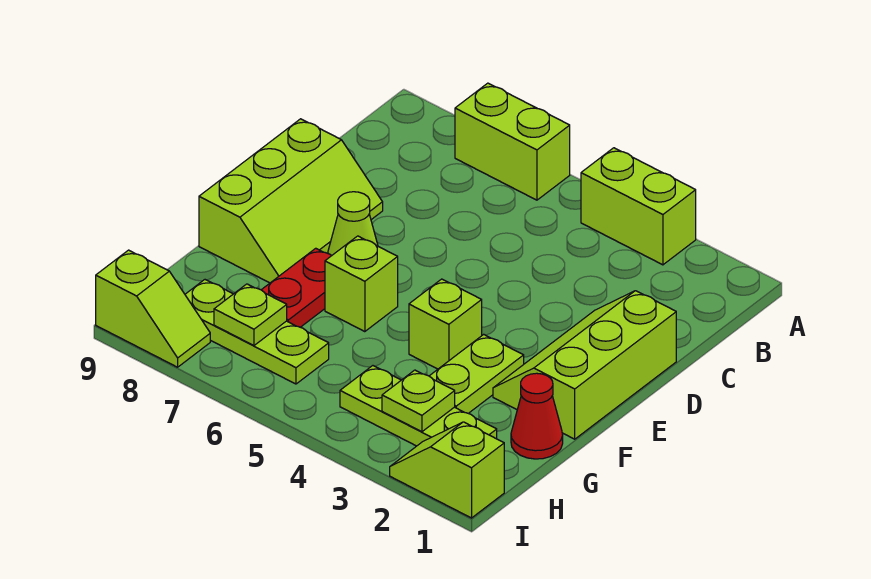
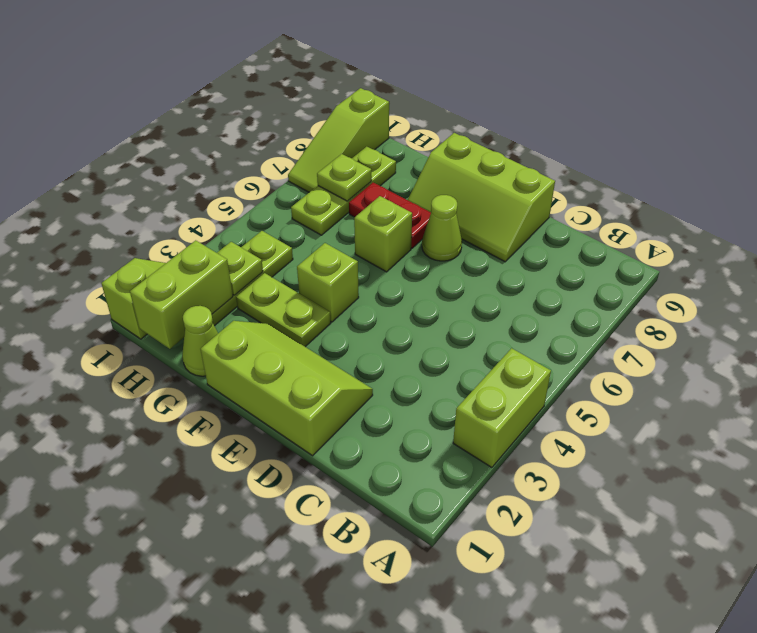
lime brick A6:A7 level 1 -> lime brick H1:H2 level 2
red cone G1 level 1 -> lime cone G1 level 1
lime slope I8:I9 level 1 top 9 -> lime slope I7:I9 level 1 top 9

